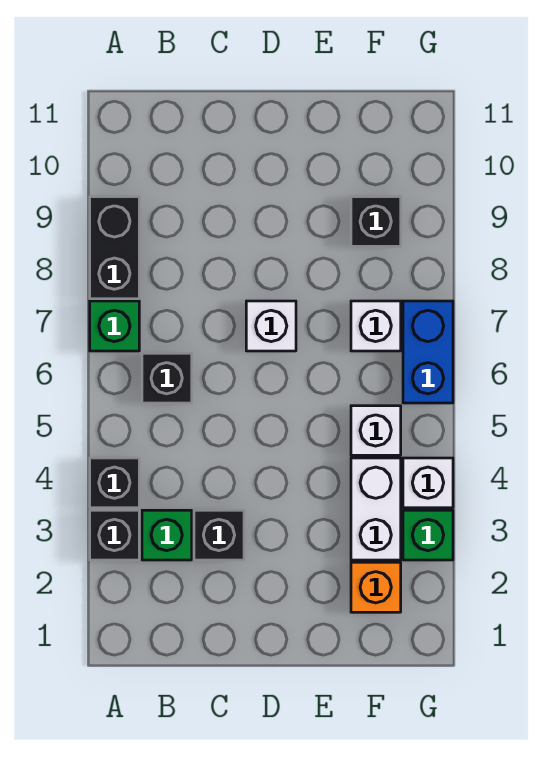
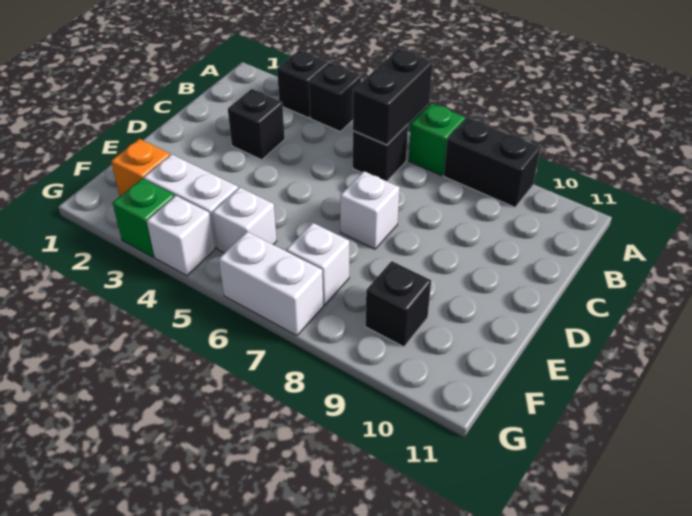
none -> black brick A6:B6 level 2
green brick B3 level 1 -> none
blue brick G6:G7 level 1 -> white brick G6:G7 level 1

